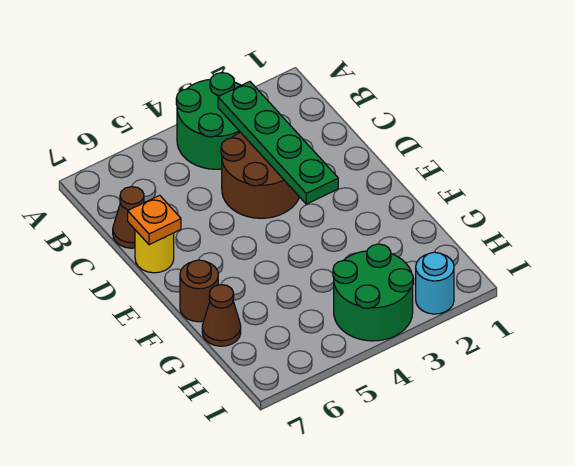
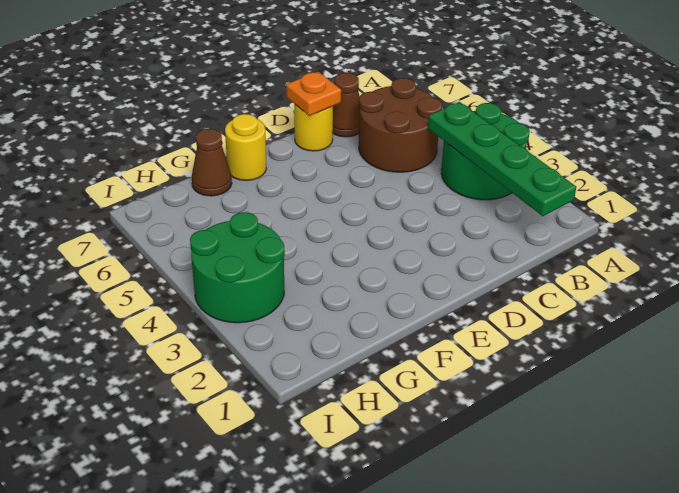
green plate B3:E3 level 2 -> green plate B1:B4 level 2
brown round brick C3:D4 level 1 -> brown round brick B5:C6 level 1
brown round brick F7 level 1 -> yellow round brick F7 level 1
cyan round brick I2 level 1 -> none

